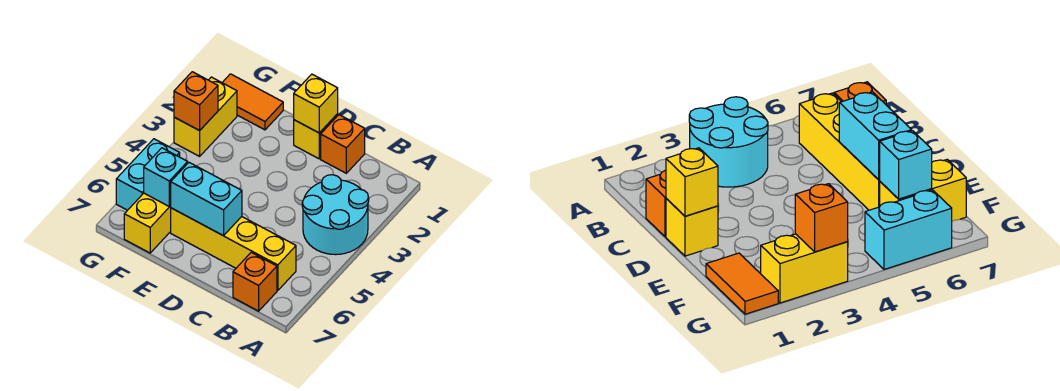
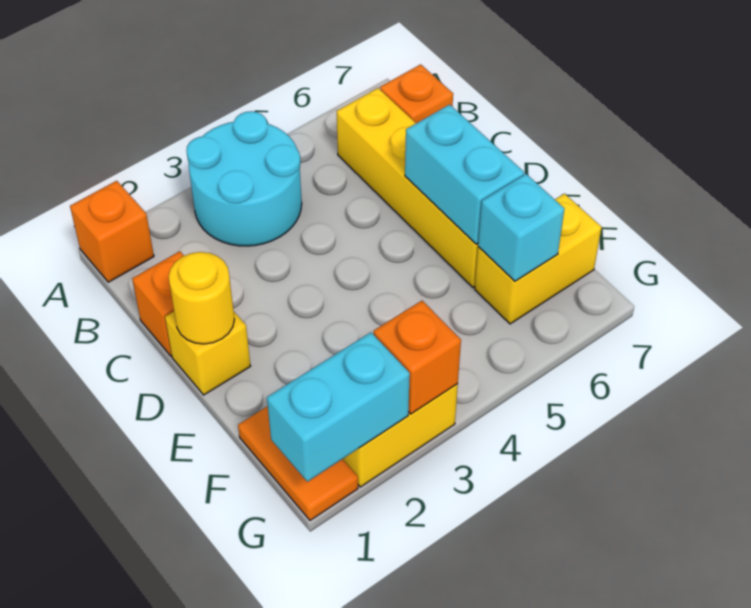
none -> orange brick A1 level 1
yellow brick D1 level 2 -> yellow round brick D1 level 2
cyan brick G5:G6 level 1 -> cyan brick G1:G2 level 2

